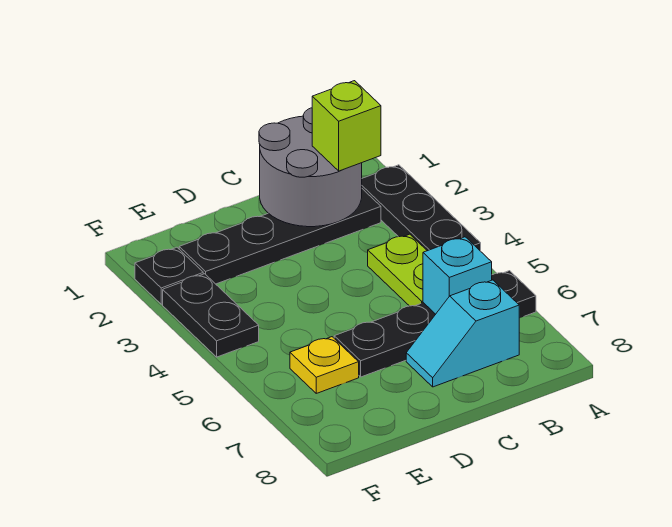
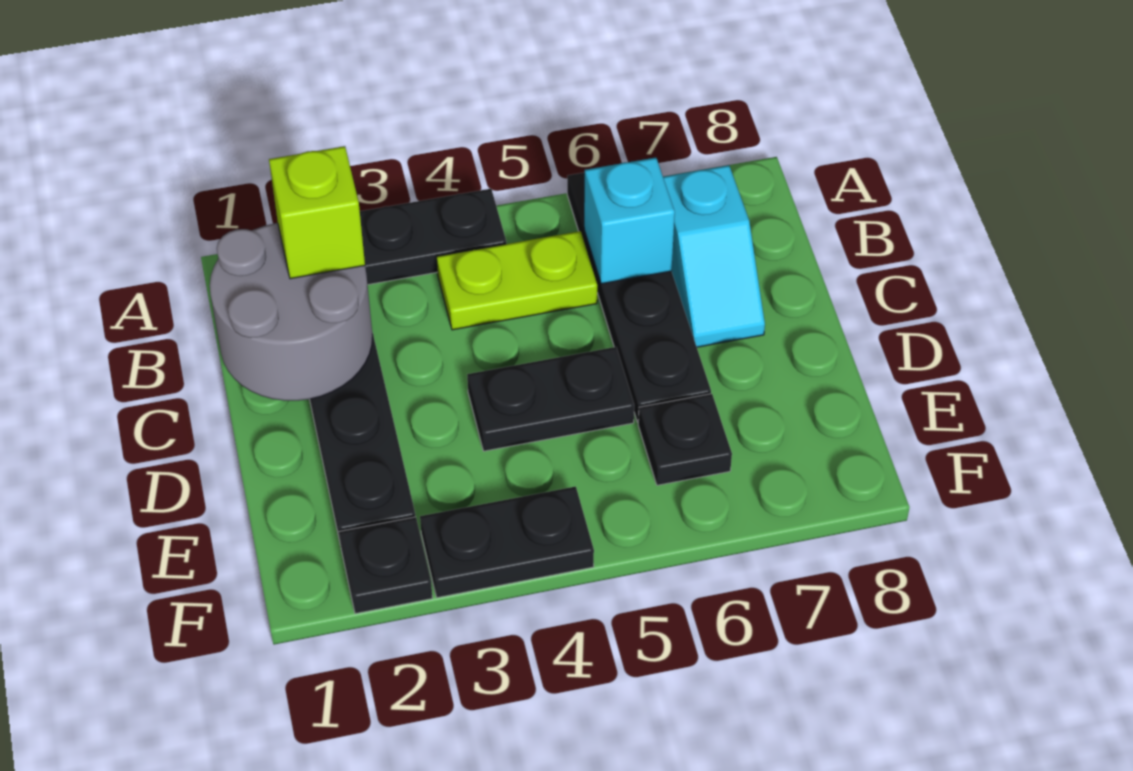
none -> black plate D4:D5 level 1
yellow plate E6 level 1 -> black plate E6 level 1

